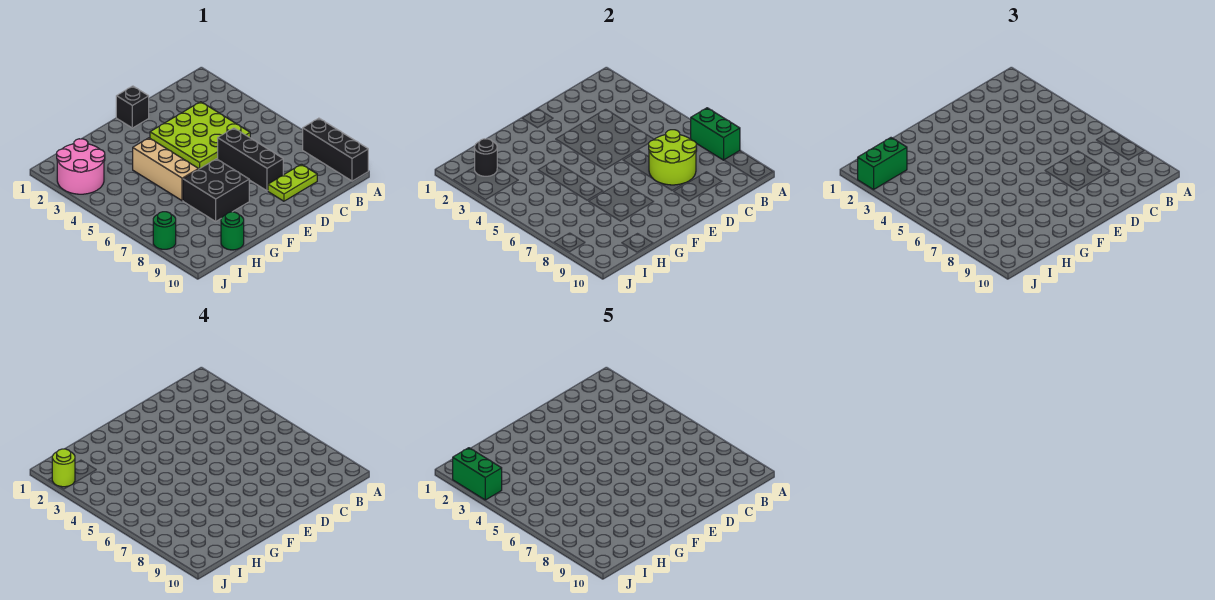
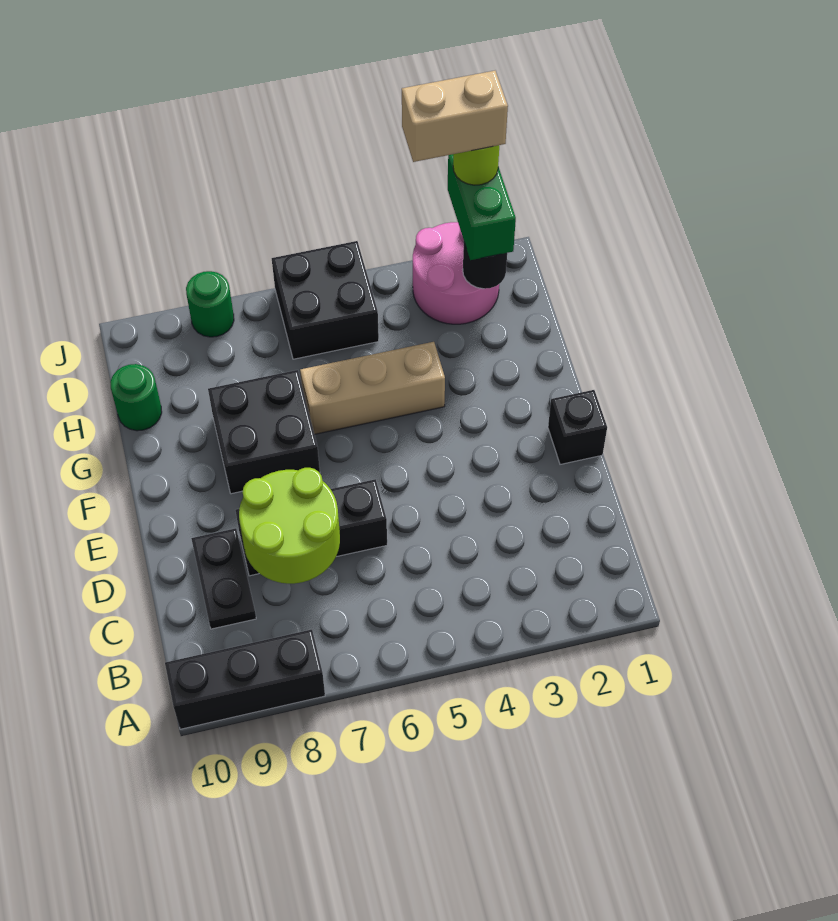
green brick A7:A8 level 2 -> none
lime plate C3:E5 level 1 -> none
lime plate C9:D9 level 1 -> black plate C9:D9 level 1
none -> black brick I5:J6 level 1
green brick J2:J3 level 5 -> tan brick J2:J3 level 5

